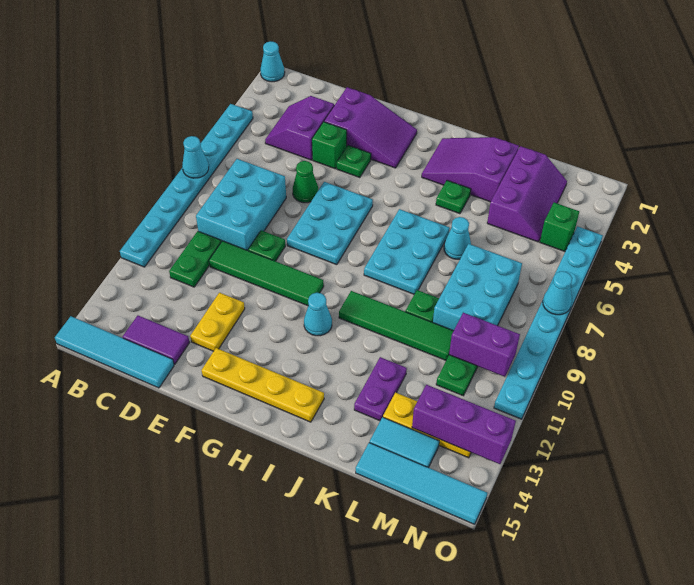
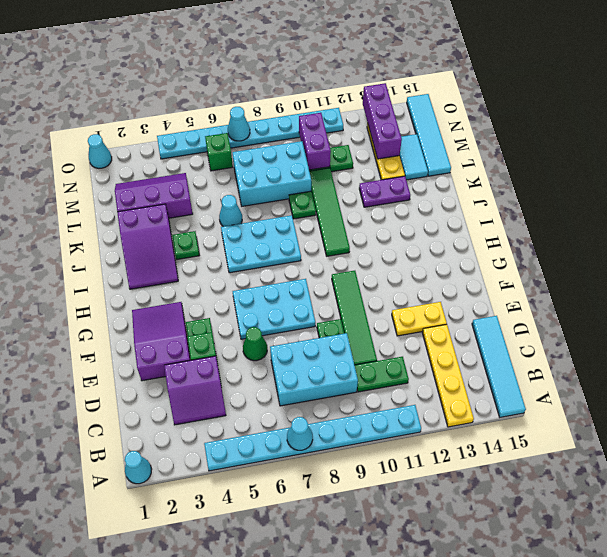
purple tile C14:D14 level 1 -> none
yellow plate F14:I14 level 1 -> yellow plate A13:D13 level 1
cyan cone H11 level 1 -> cyan cone O1 level 1
green brick N4 level 1 -> green brick N6 level 1

